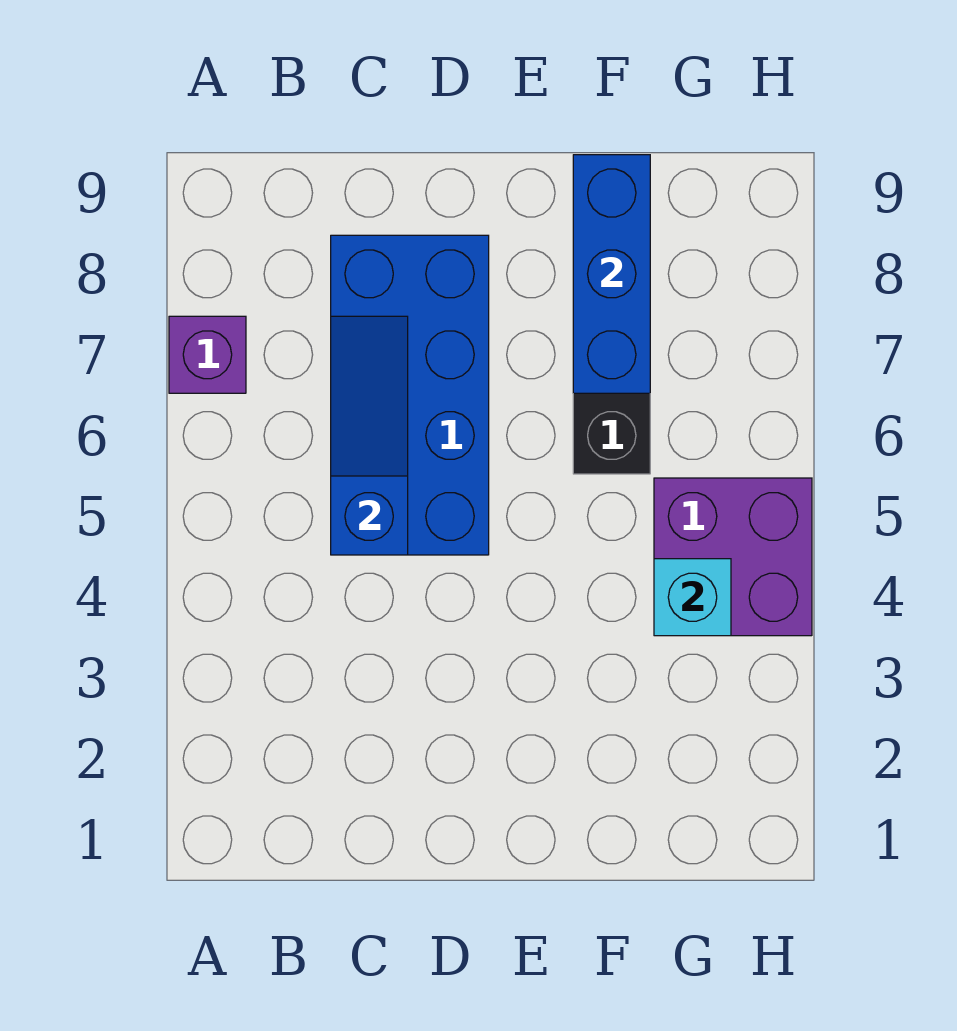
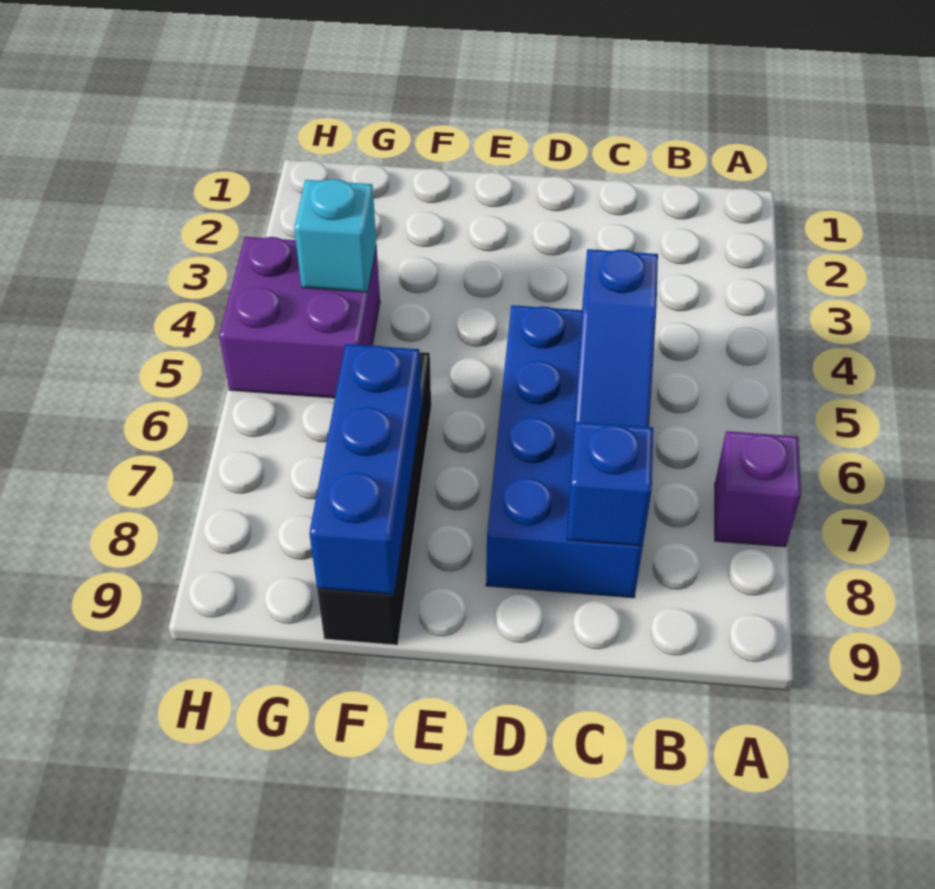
none -> blue brick C8 level 2

